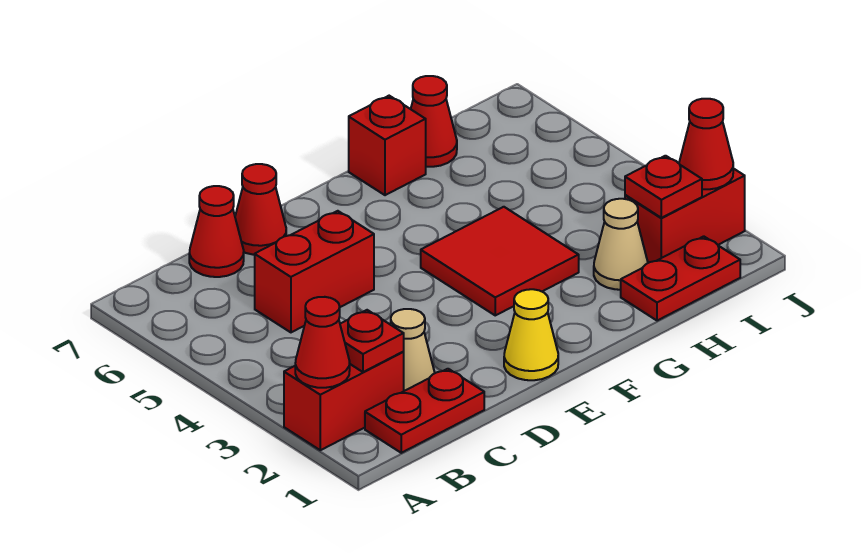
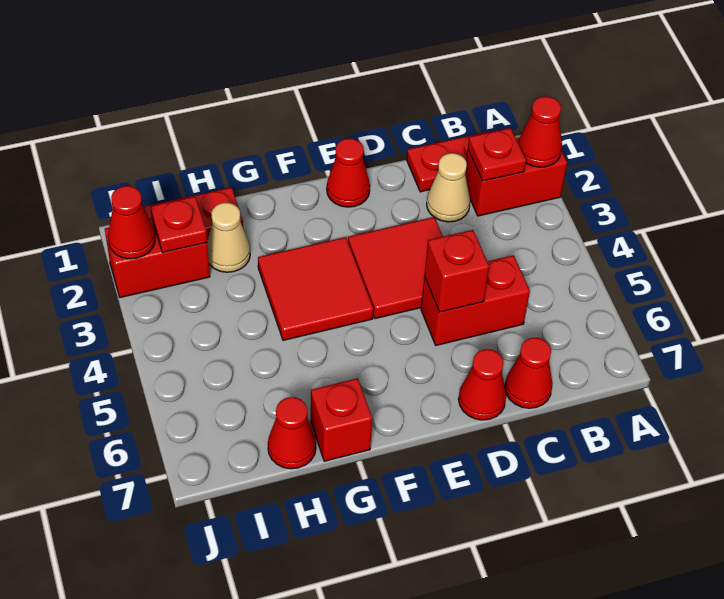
none -> red tile D3:E4 level 1
none -> red brick D5 level 2
yellow cone E1 level 1 -> red cone E1 level 1

